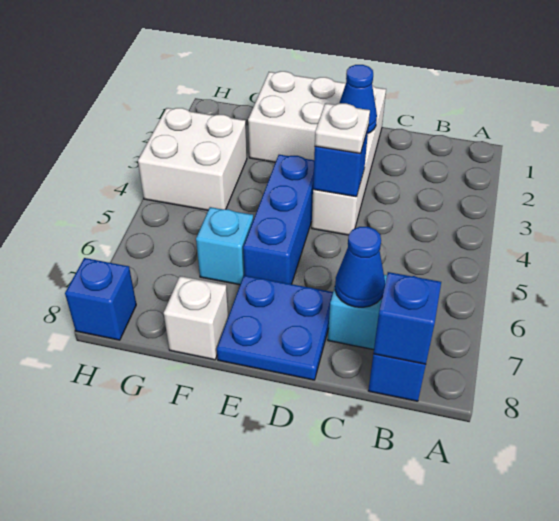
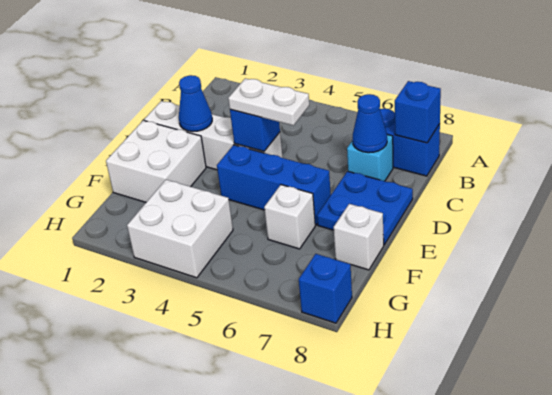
white plate D4 level 3 -> white plate D4:D5 level 3
cyan brick F6 level 1 -> white brick F6 level 1

